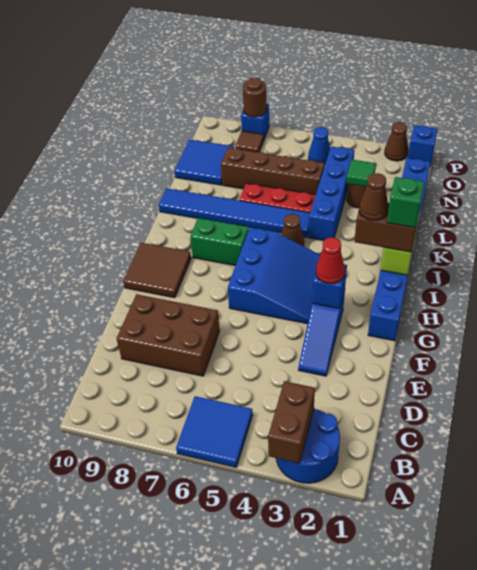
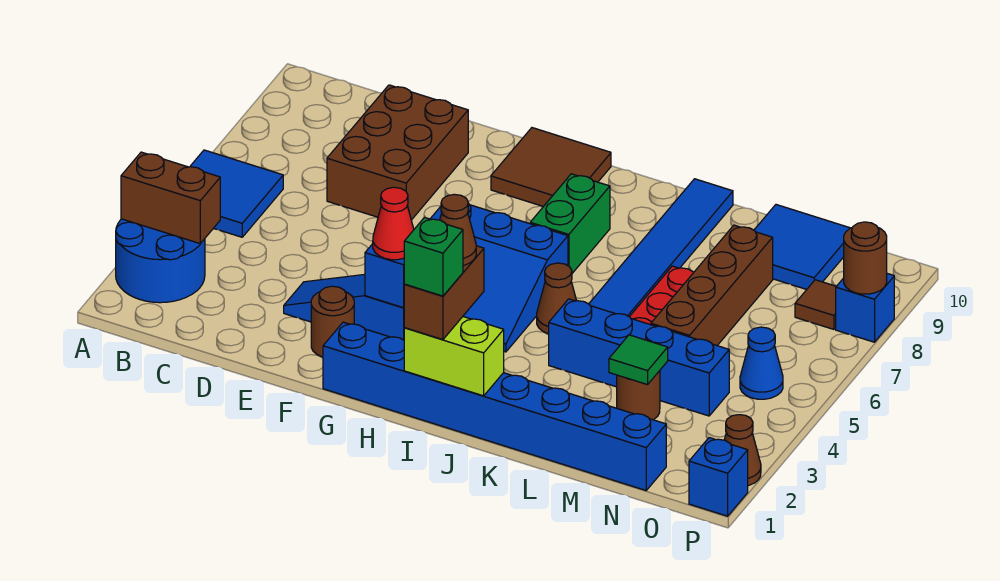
none -> brown round brick F2 level 1

